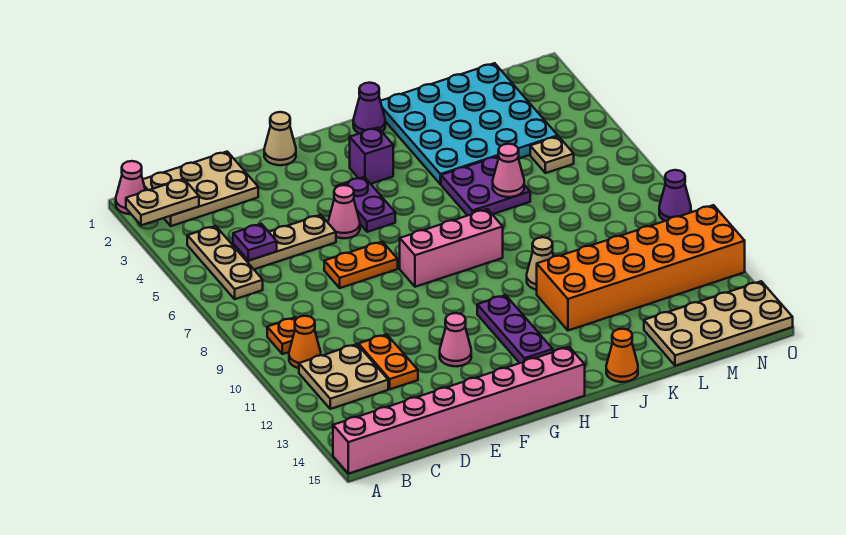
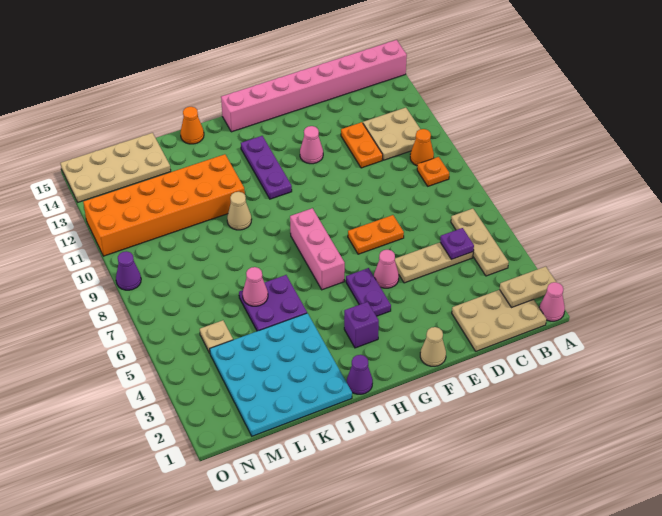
pink brick G8:I8 level 1 -> pink brick H6:H8 level 1

